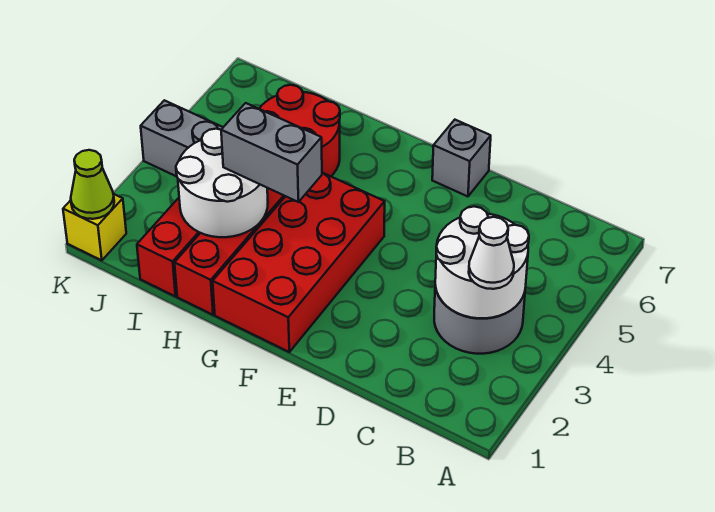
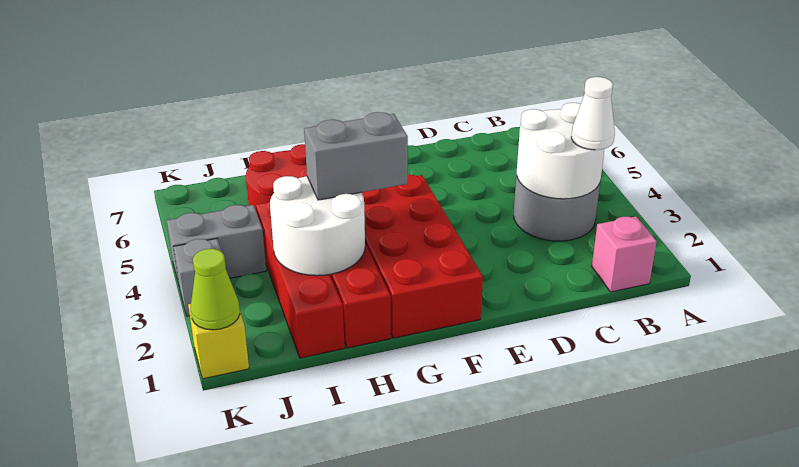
none -> pink brick B1 level 1
grey brick E7 level 1 -> grey brick K3 level 1

